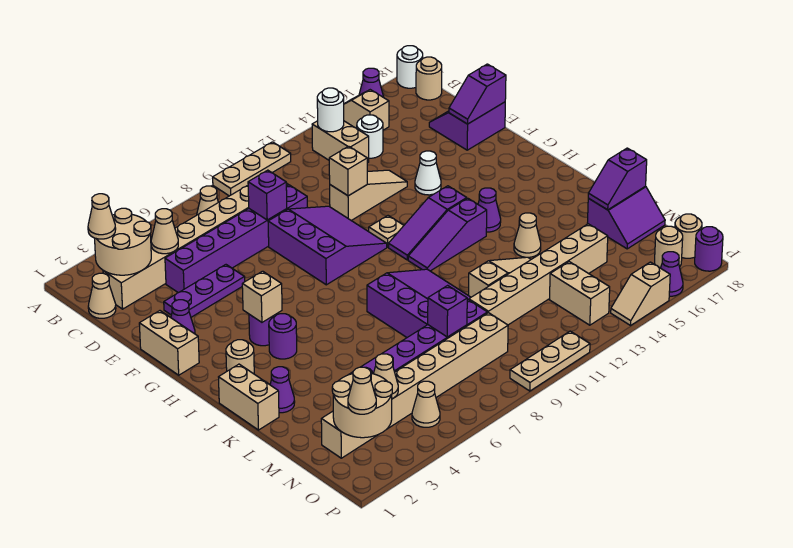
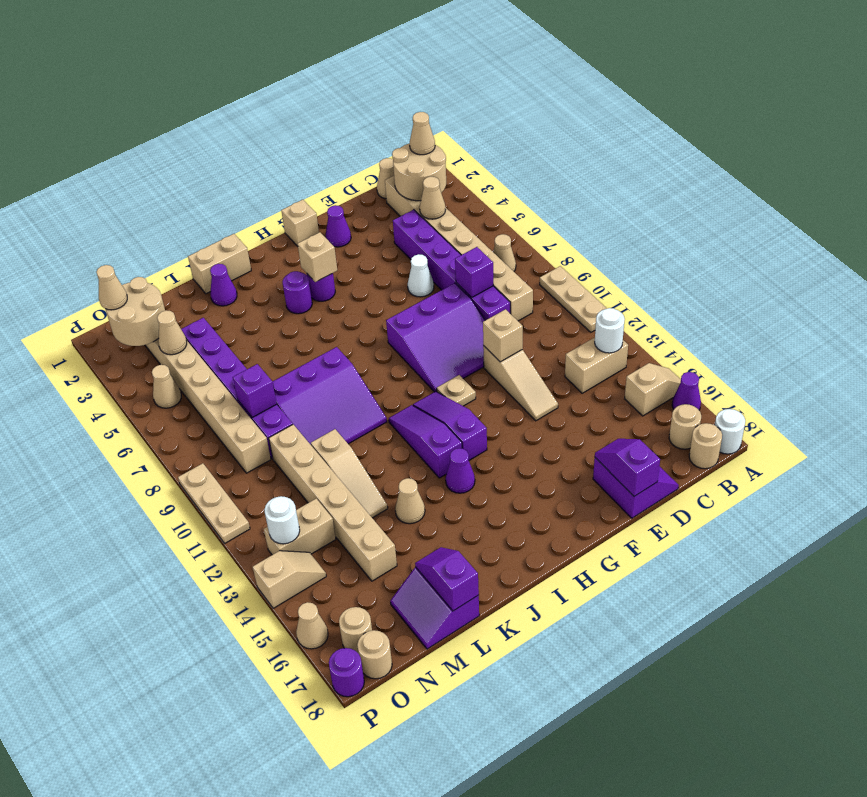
white round brick C14 level 1 -> white round brick O13 level 2
purple plate E3:E5 level 1 -> none
tan brick F1:G1 level 1 -> tan brick G1 level 1
white cone F14 level 1 -> white cone E6 level 1
tan round brick I2 level 1 -> tan round brick B17 level 1
tan slope P14:P15 level 1 top 15 -> tan slope O14:P14 level 1 top P
purple cone P16 level 1 -> tan cone P16 level 1

